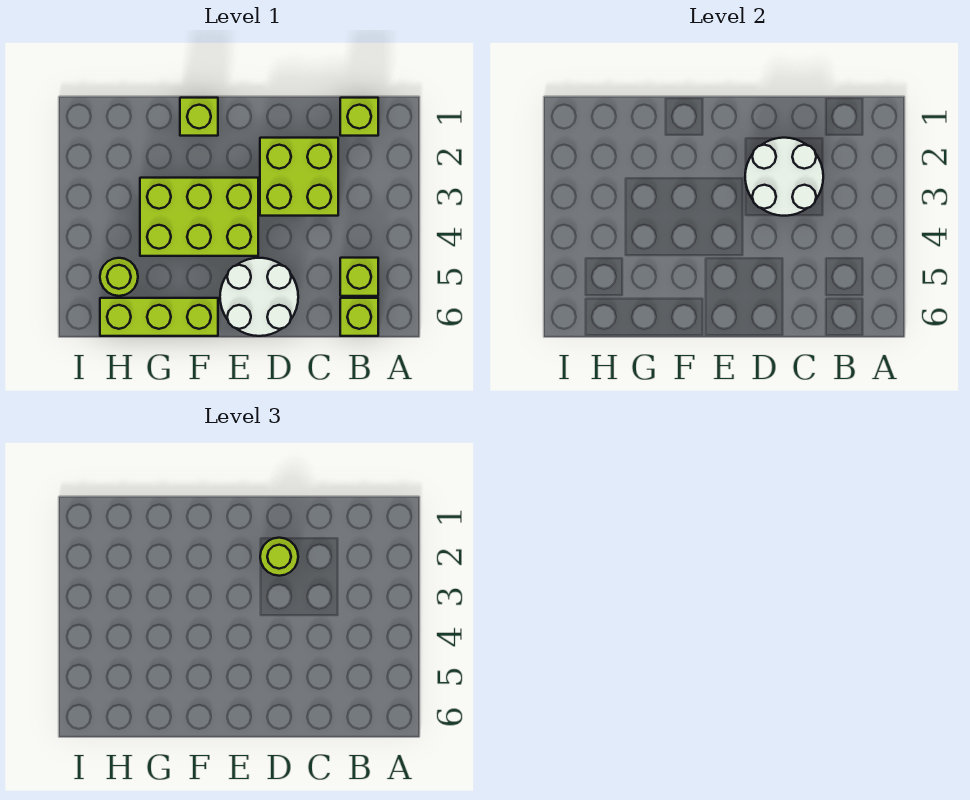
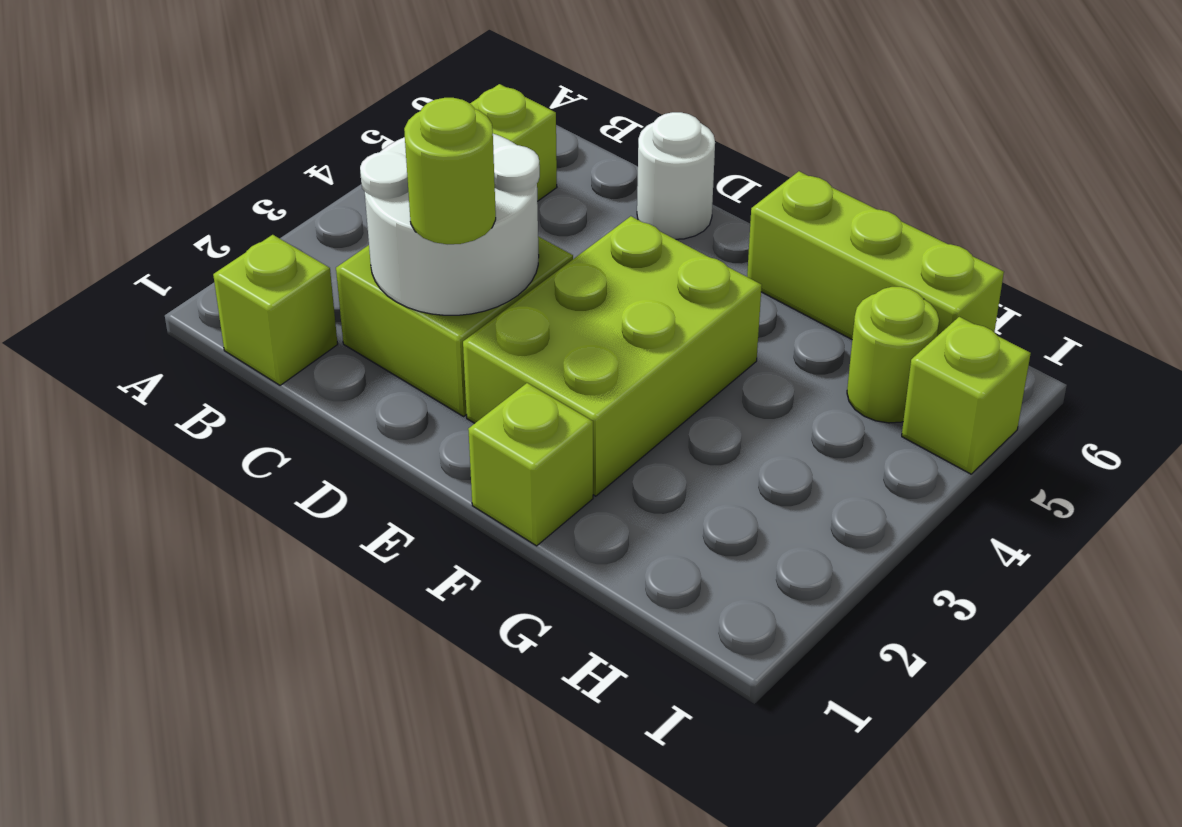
lime brick B6 level 1 -> lime brick I5 level 1
white round brick D5:E6 level 1 -> white round brick D6 level 1
lime brick E3:G4 level 1 -> lime brick E2:F4 level 1

